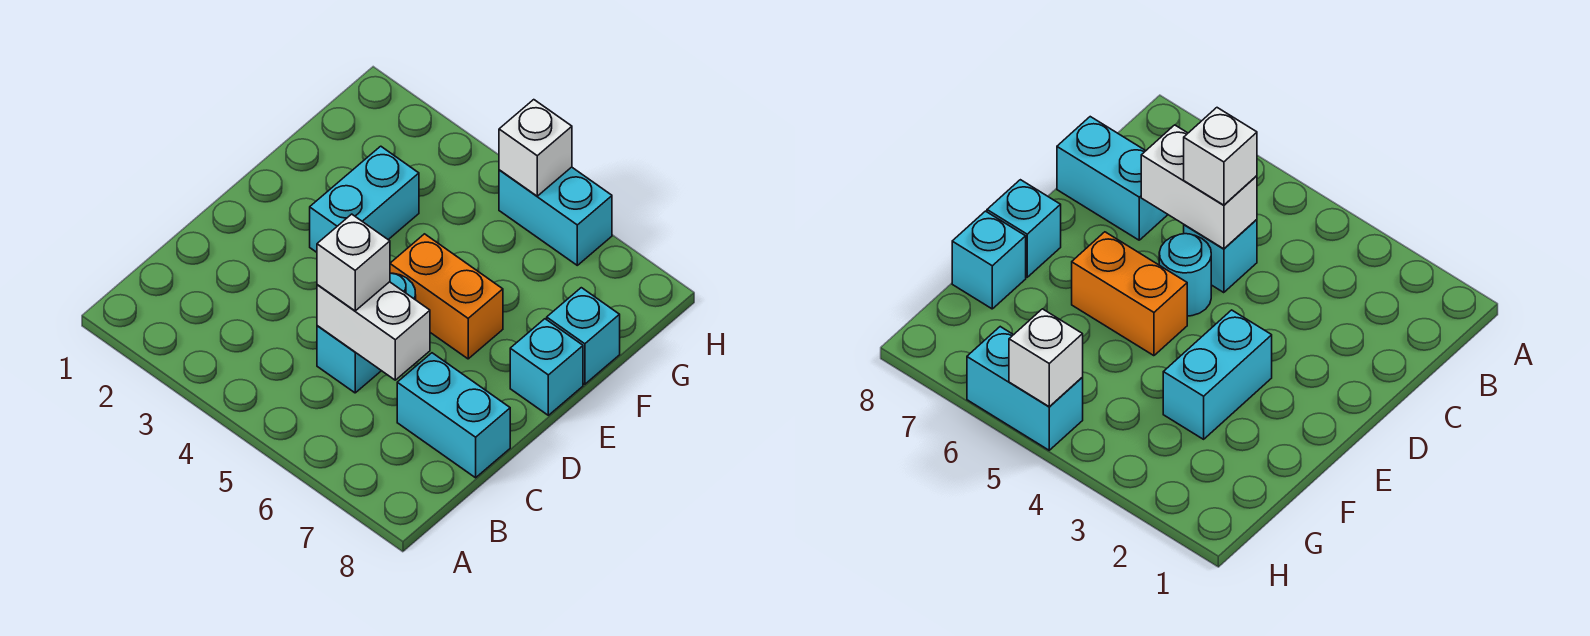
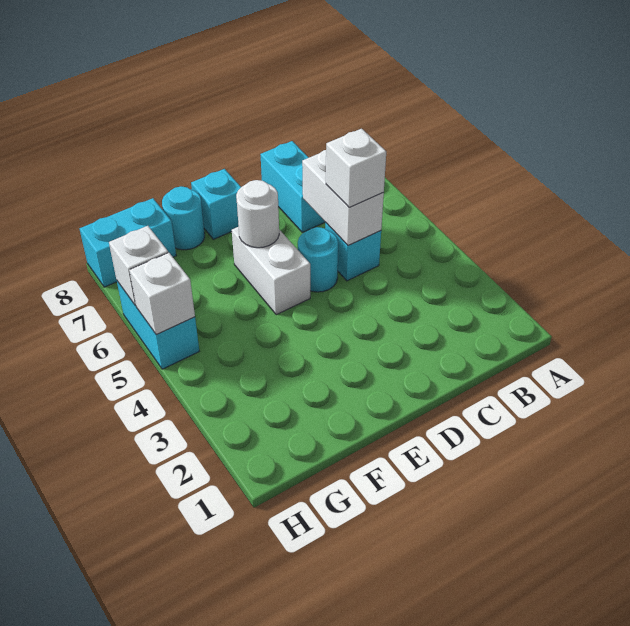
cyan brick E3:F3 level 1 -> cyan brick G8:H8 level 1
orange brick E5:E6 level 1 -> white brick E5:E6 level 1
none -> white round brick E6 level 2
cyan brick F8 level 1 -> cyan round brick F8 level 1
none -> white brick H6 level 2

